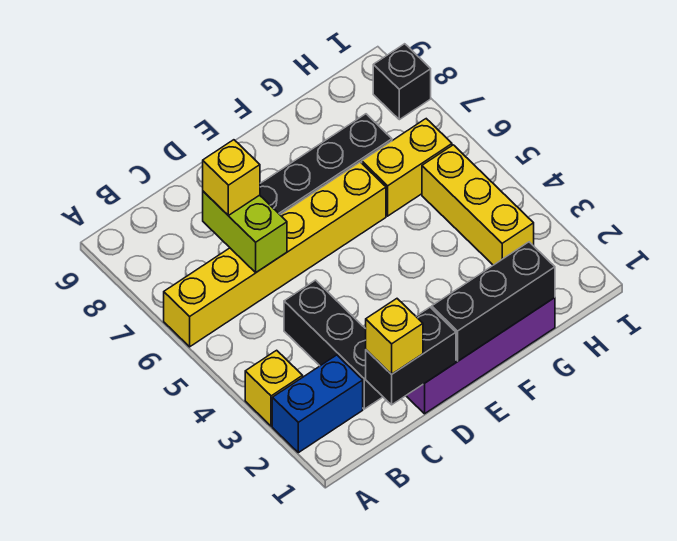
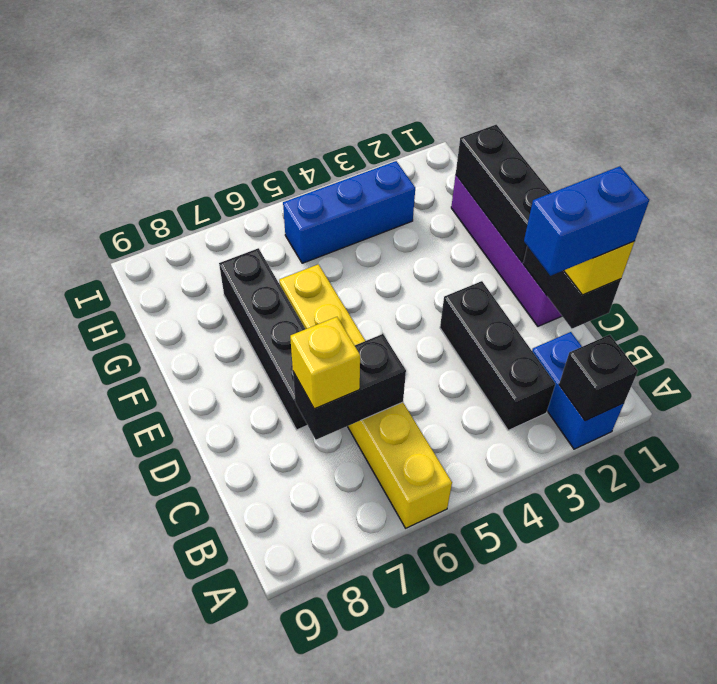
yellow brick A3 level 1 -> none
none -> blue brick C1:C2 level 4
black brick C2:C4 level 1 -> black brick B3:D3 level 1
lime brick C6:C7 level 2 -> black brick C6:C7 level 2
yellow brick G6:H6 level 1 -> none
yellow brick H3:H5 level 1 -> blue brick H3:H5 level 1
black brick I8 level 1 -> black brick A2 level 2

